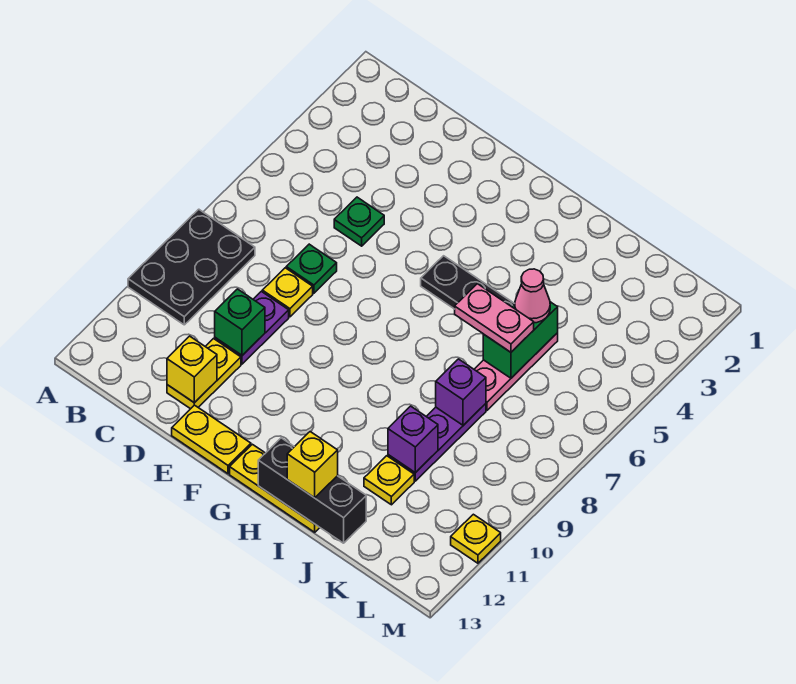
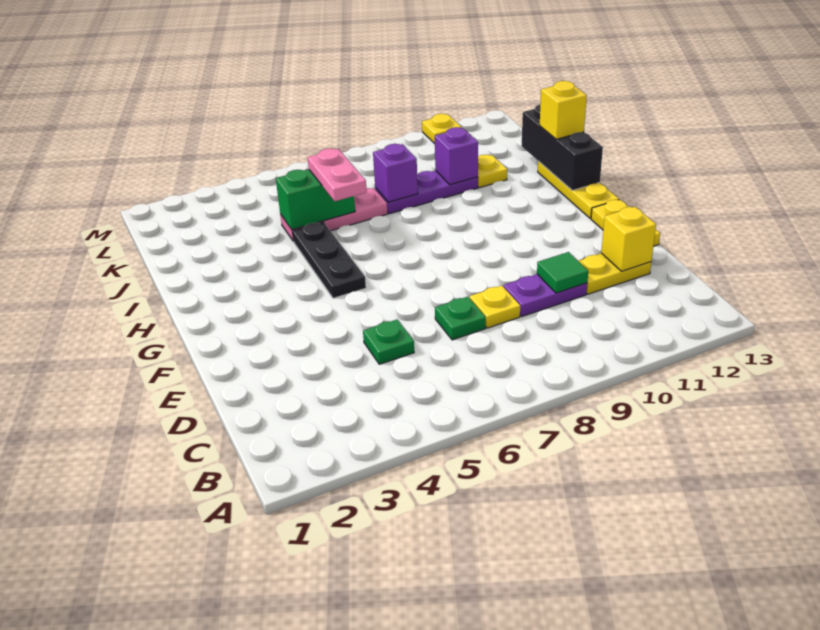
black plate A8:B10 level 1 -> none
green brick D10 level 2 -> green tile D10 level 2
pink cone J5 level 3 -> none

